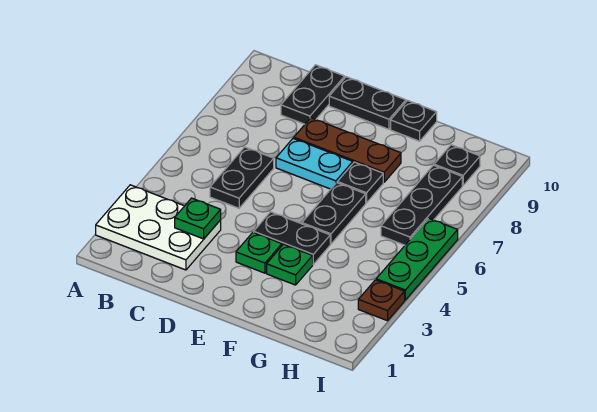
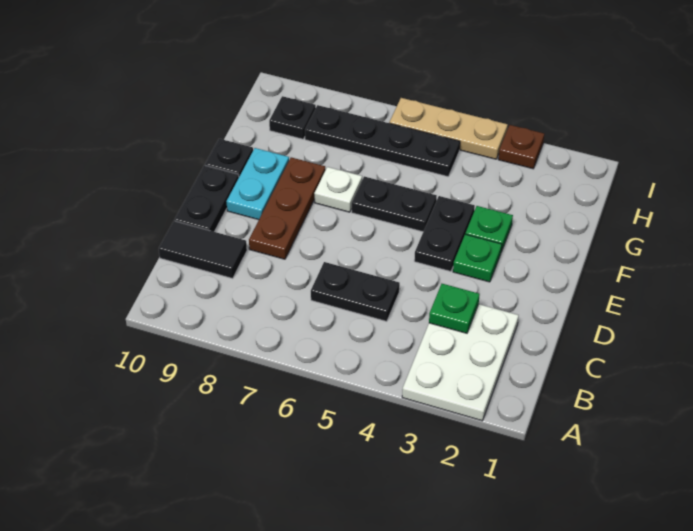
black plate C9:C10 level 1 -> black tile C9:C10 level 1
cyan plate D7:E7 level 1 -> cyan plate E9:F9 level 1
black plate F7 level 1 -> white plate F7 level 1
black plate H6:H8 level 1 -> black plate H5:H8 level 1
green plate I4:I6 level 1 -> tan plate I4:I6 level 1

